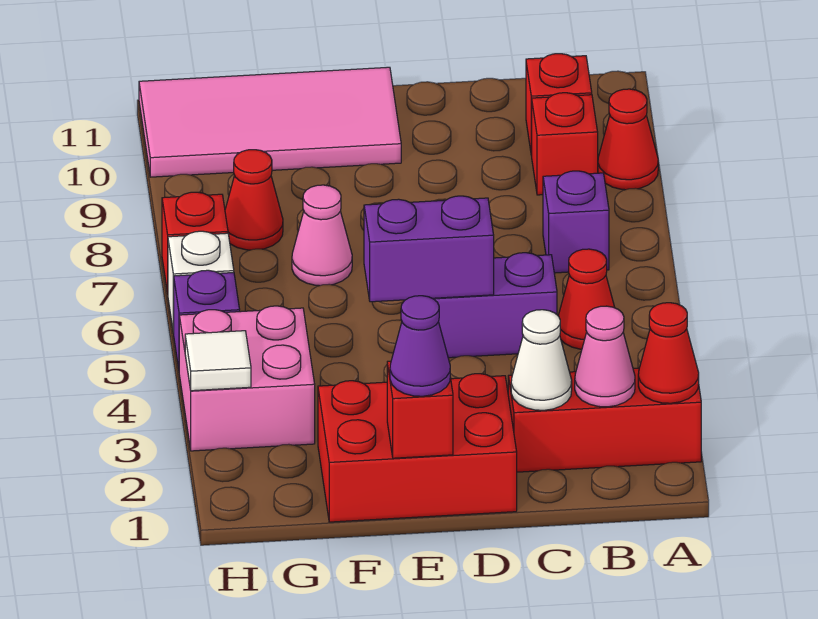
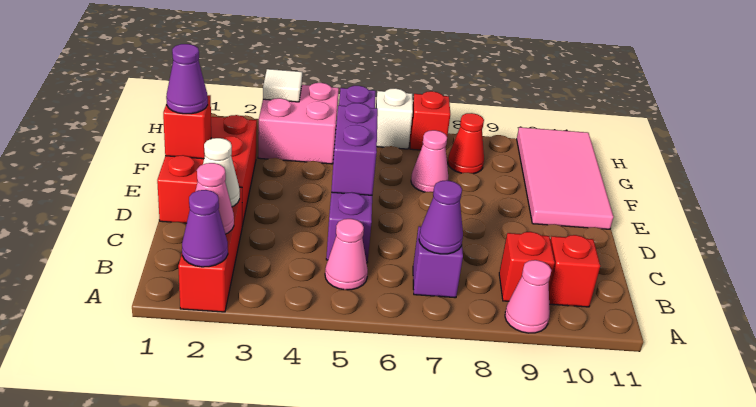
red cone A2 level 2 -> purple cone A2 level 2
red cone A9 level 1 -> pink cone A9 level 1
red cone B5 level 1 -> pink cone B5 level 1
none -> purple cone B7 level 2

